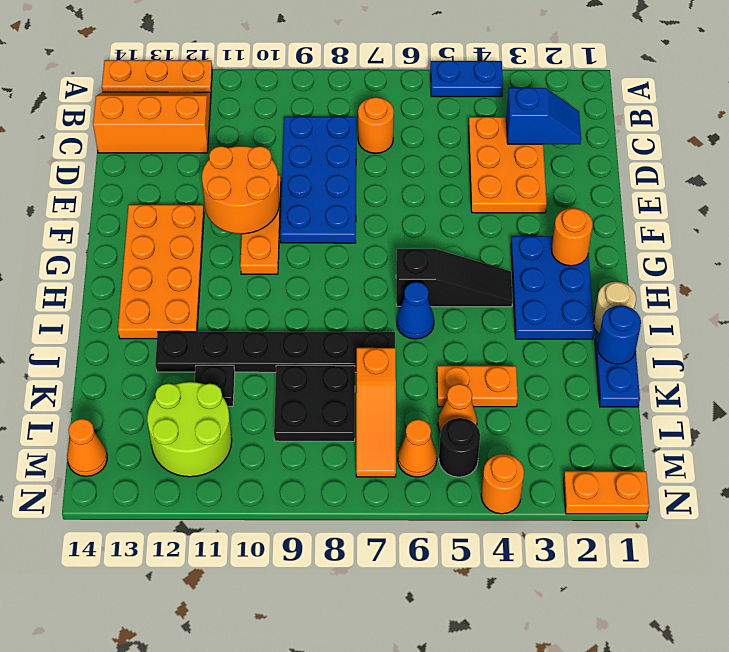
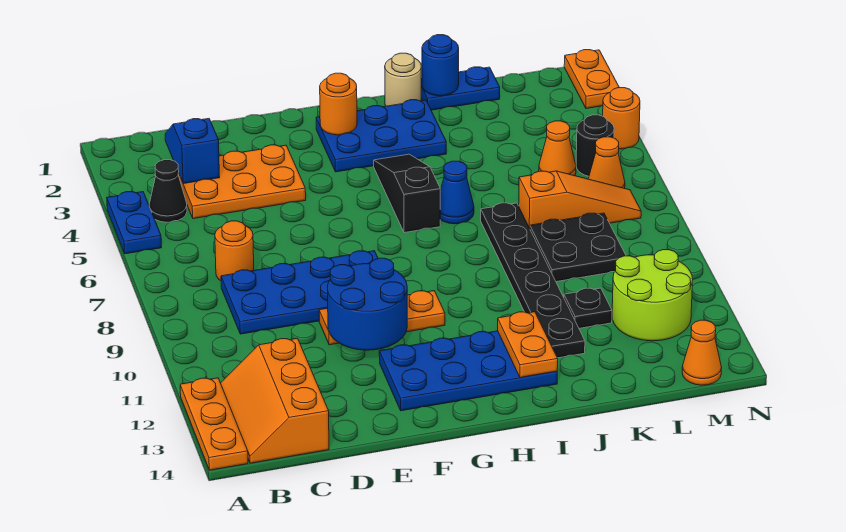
none -> black cone B4 level 1
orange round brick E10:F11 level 2 -> blue round brick E10:F11 level 2
orange plate F12:I13 level 1 -> blue plate F12:I13 level 1
orange plate K4:K5 level 1 -> orange plate I12:I13 level 2

